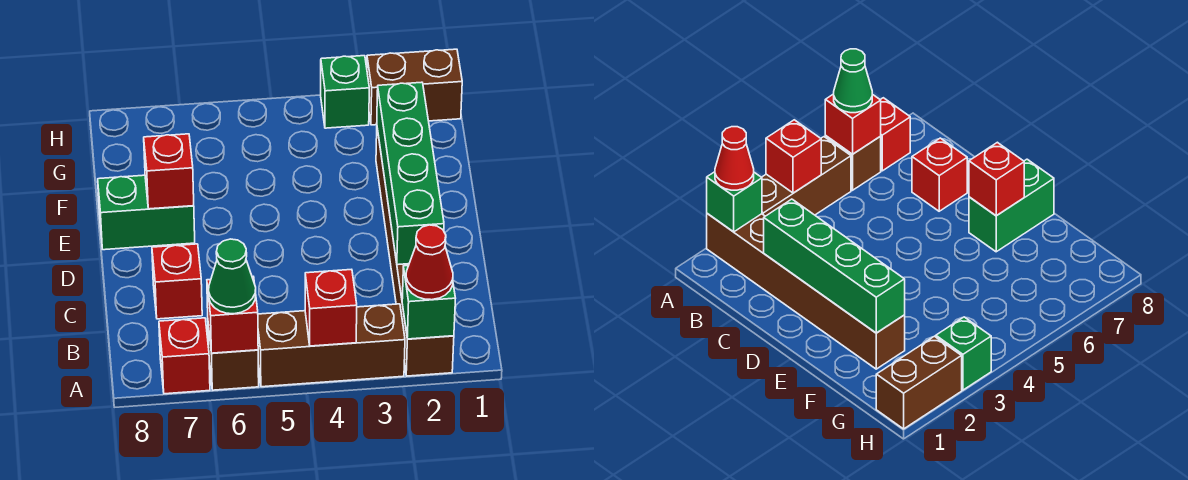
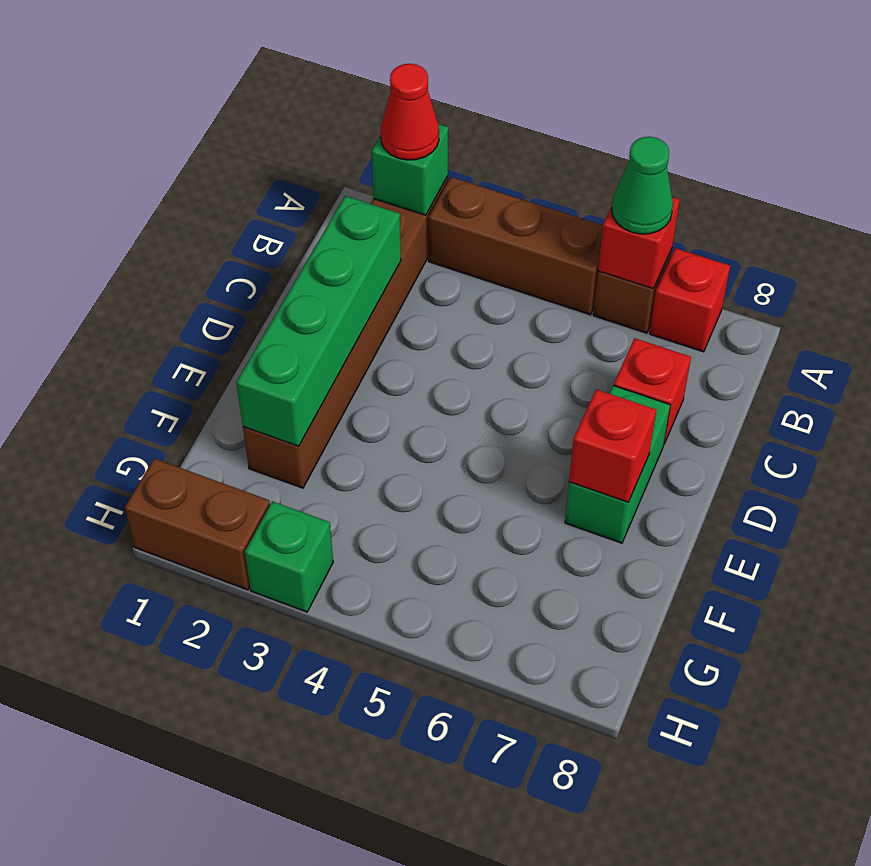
red brick A4 level 2 -> none
green brick E7:E8 level 1 -> green brick D7:E7 level 1

